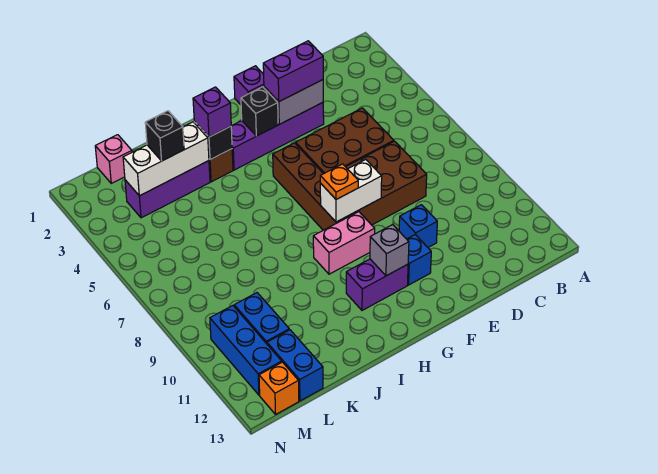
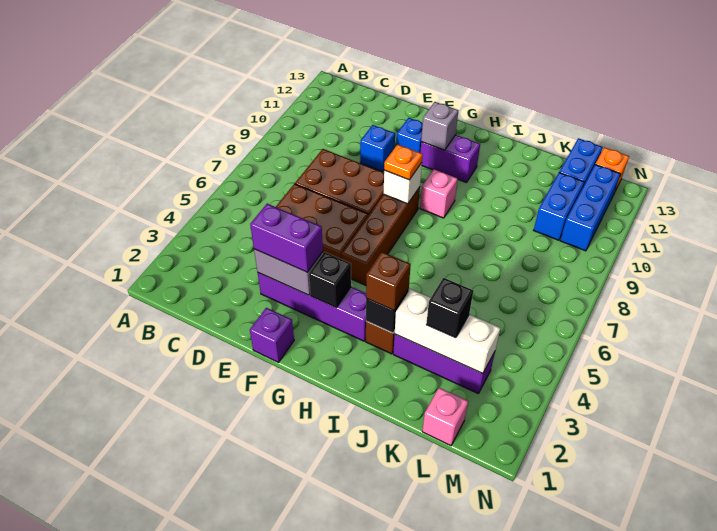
white brick F8:G8 level 2 -> white brick G8 level 2
pink brick G9:H9 level 1 -> pink brick H9 level 1
purple brick I3 level 3 -> brown brick I3 level 3

